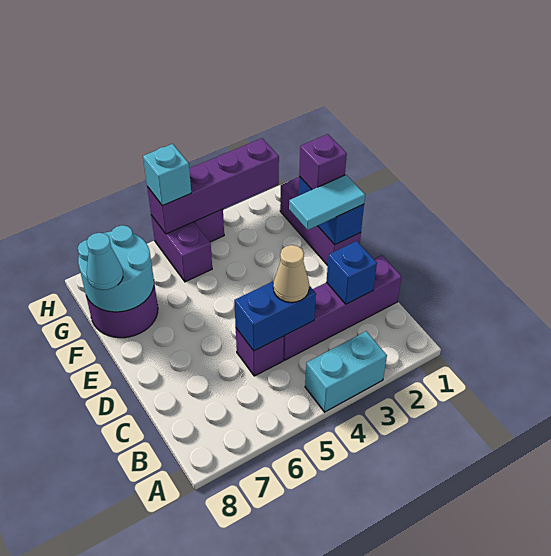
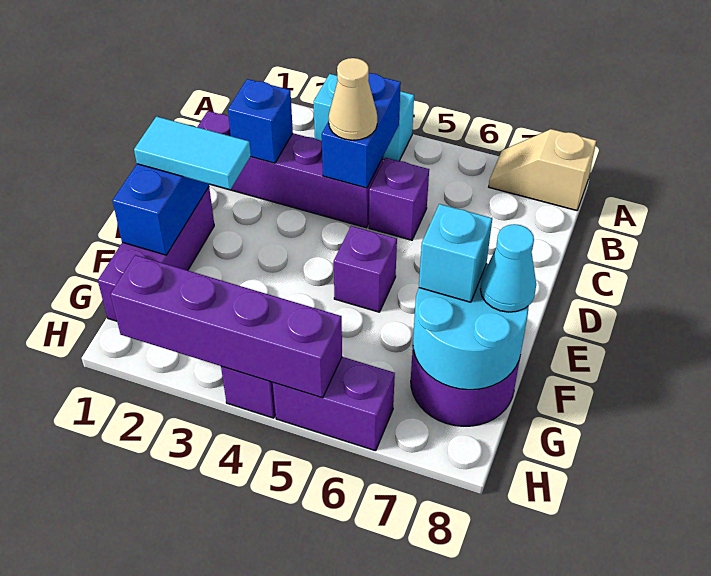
none -> tan slope A7:A8 level 1 top 8
blue brick C4:C5 level 2 -> blue brick B4:C4 level 2
purple brick F1 level 3 -> purple brick E5 level 1
purple brick G5:H5 level 1 -> purple brick H5:H6 level 1
cyan brick H5 level 3 -> cyan brick F7 level 3

